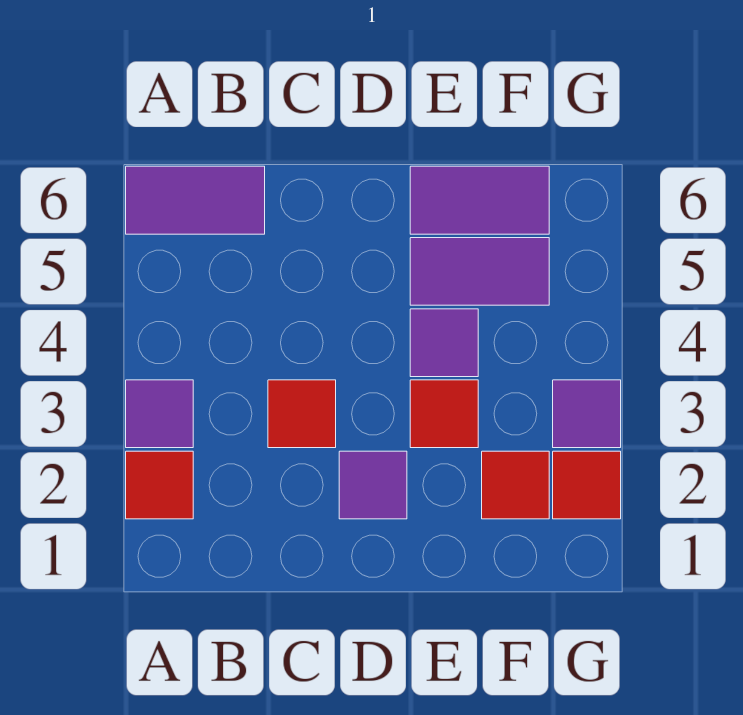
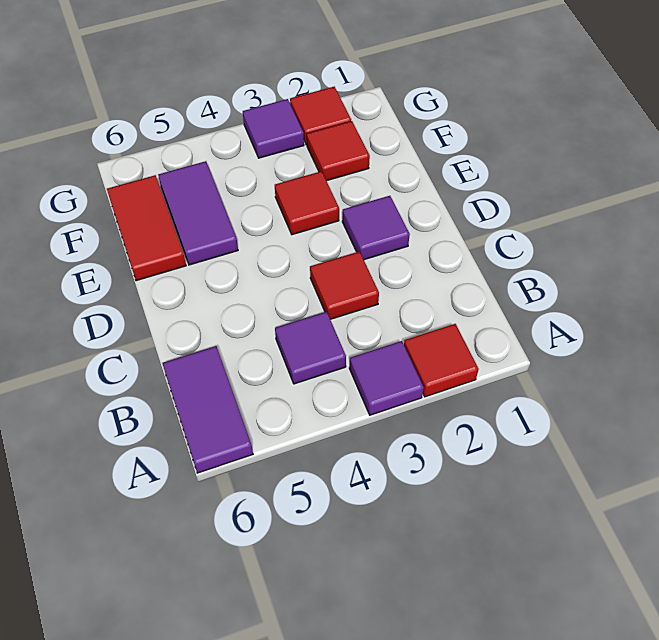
purple tile E4 level 1 -> purple tile B4 level 1
purple tile E6:F6 level 1 -> red tile E6:F6 level 1

